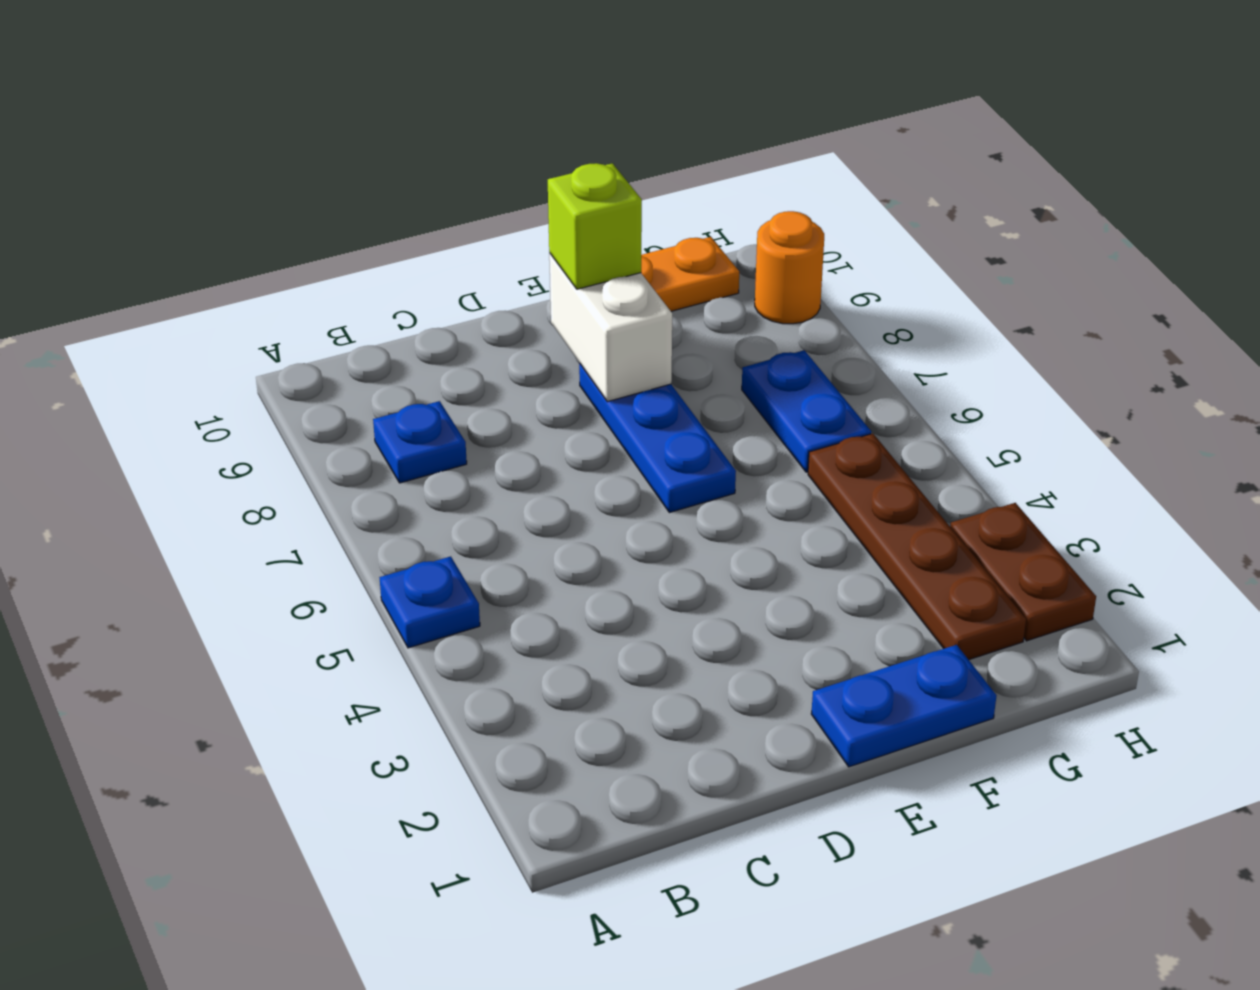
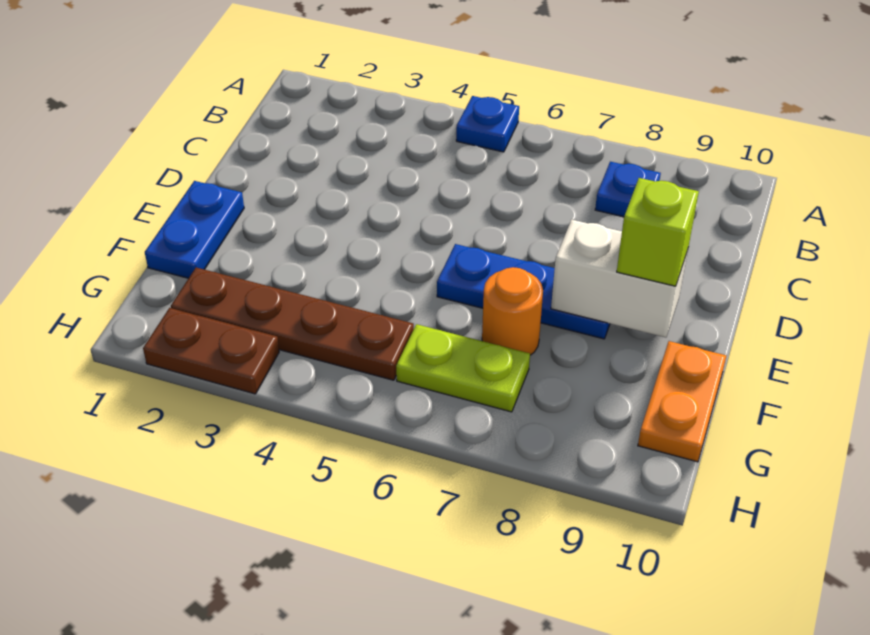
blue plate G6:G7 level 1 -> lime plate G6:G7 level 1
orange round brick H9 level 1 -> orange round brick F7 level 1

